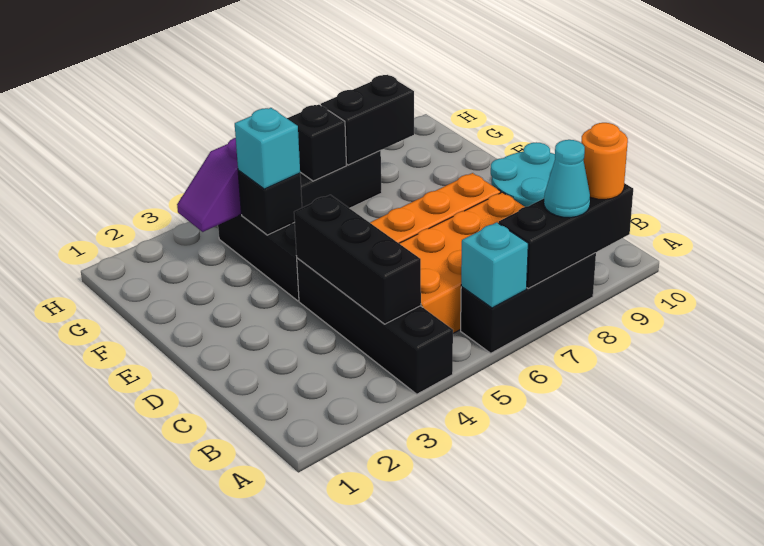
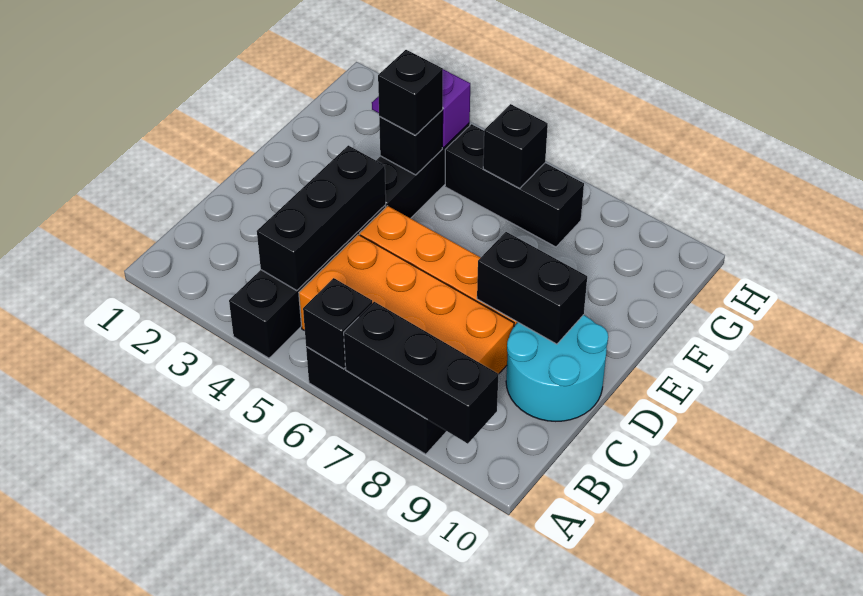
cyan brick A6 level 2 -> black brick A6 level 2
cyan cone A8 level 3 -> none
orange round brick A9 level 3 -> none
cyan brick F4 level 3 -> black brick F4 level 3
black brick G7:G8 level 2 -> black brick D8:D9 level 2

